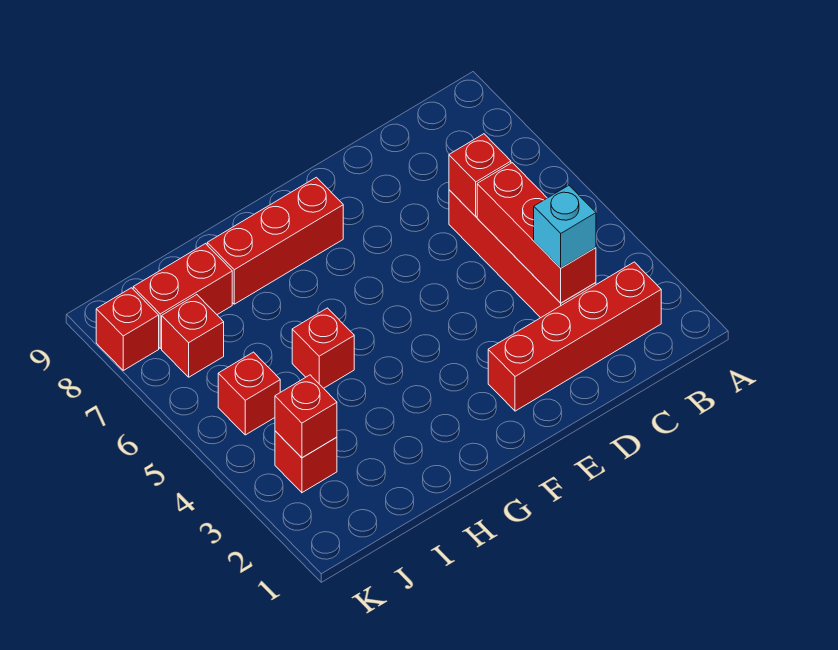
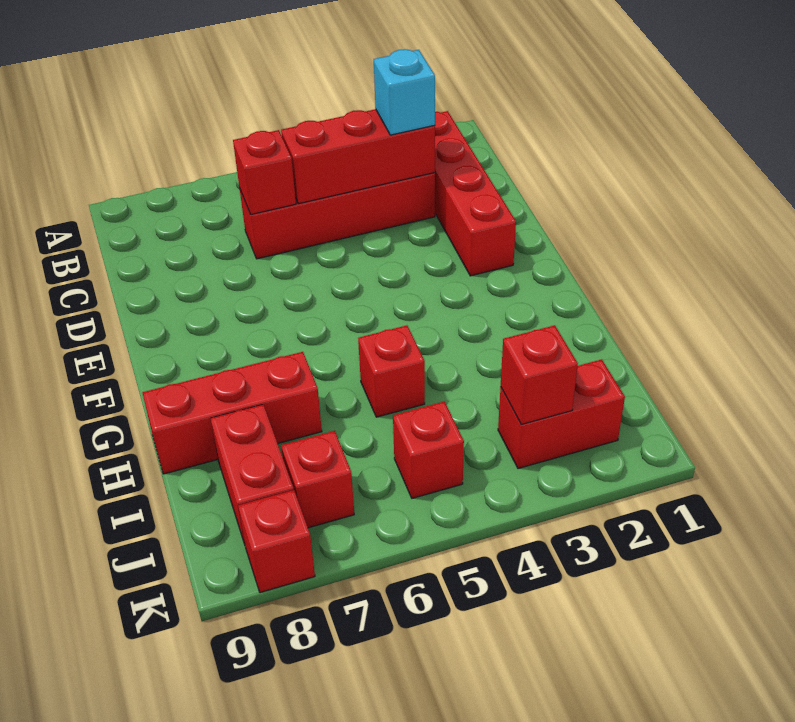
red brick F8:H8 level 1 -> red brick H7:H9 level 1
red brick J3 level 1 -> red brick J2:J3 level 1

